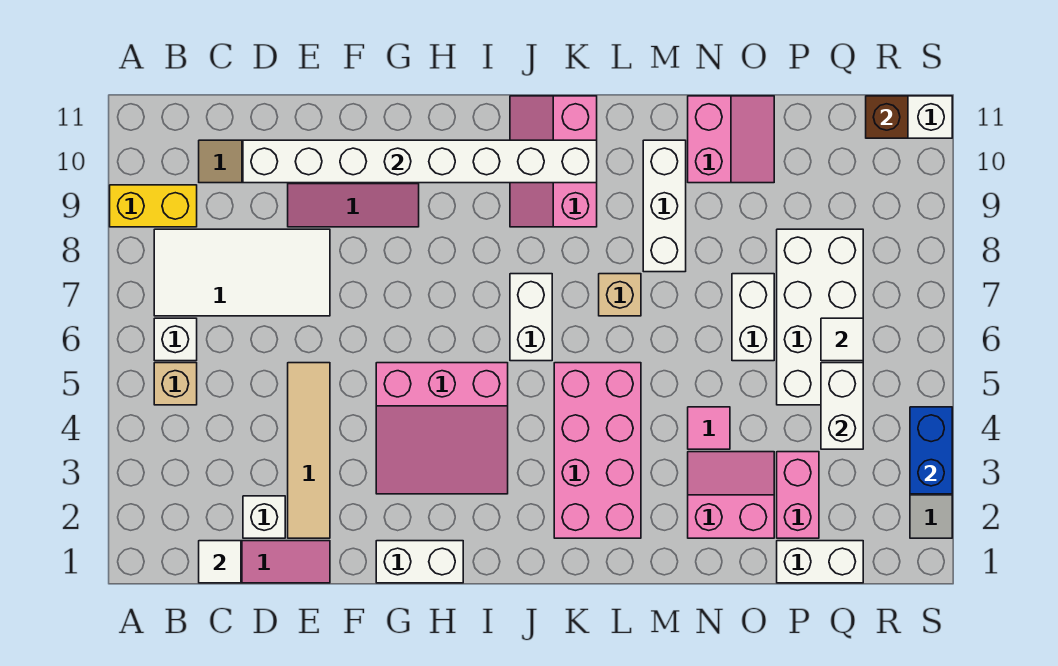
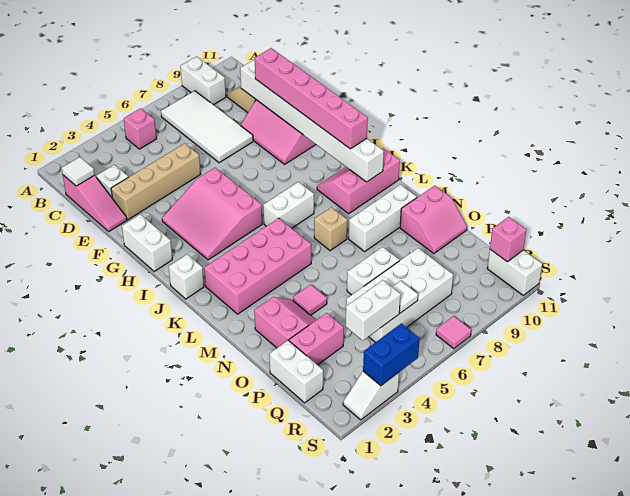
yellow brick A9:B9 level 1 -> white brick A9:B9 level 1
tan brick B5 level 1 -> pink brick B5 level 1
white brick B6 level 1 -> white brick J1 level 1
tan tile E2:E5 level 1 -> tan brick E2:E5 level 1
none -> pink brick E10:J10 level 3
brown brick R11 level 2 -> pink brick R11 level 2
none -> pink tile S7 level 1

